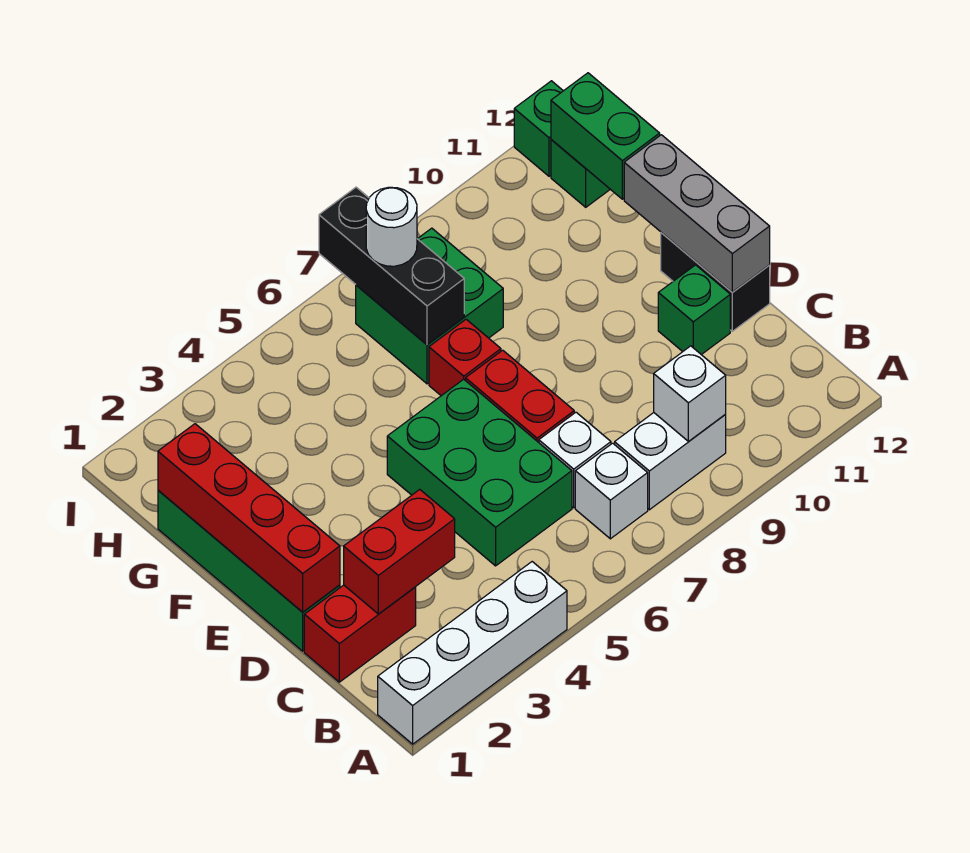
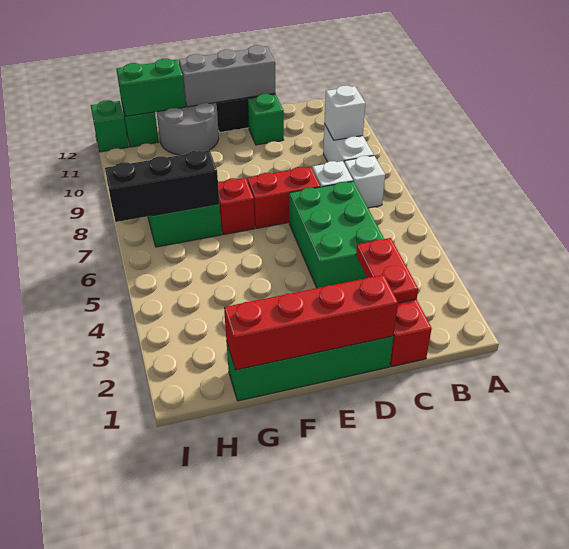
white brick A1:A4 level 1 -> none
red brick C2:C3 level 2 -> red plate C2:C3 level 2
green brick C5:E6 level 1 -> green brick C4:D6 level 1
none -> grey round brick F11:G12 level 1
white round brick H7 level 3 -> none

